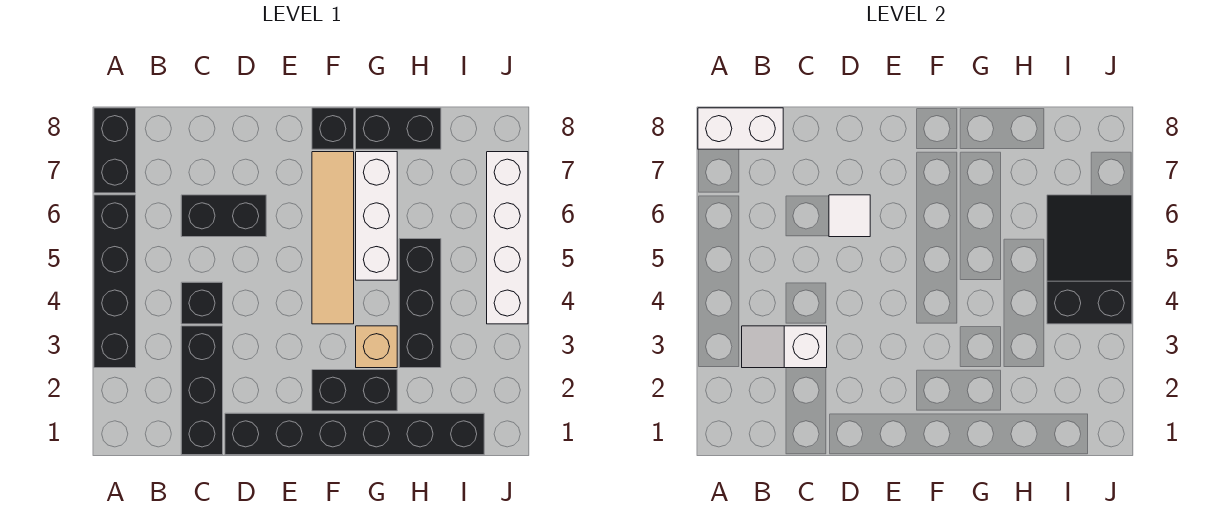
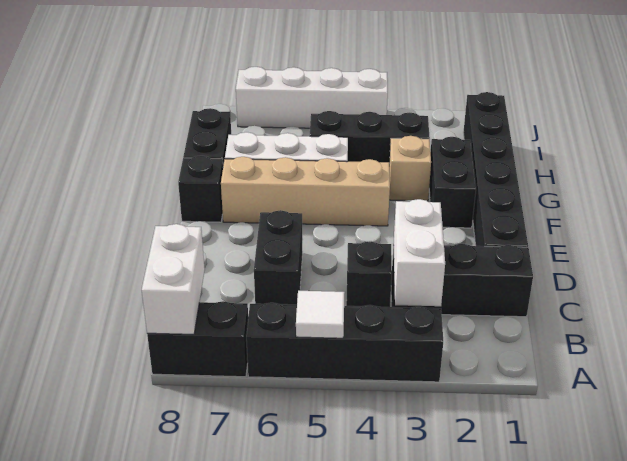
white slope B3:C3 level 2 top C -> white brick B3:C3 level 2
white tile D6 level 2 -> white tile A5 level 2
tan tile F4:F7 level 1 -> tan brick F4:F7 level 1
black slope I4:J6 level 2 top 4 -> none

